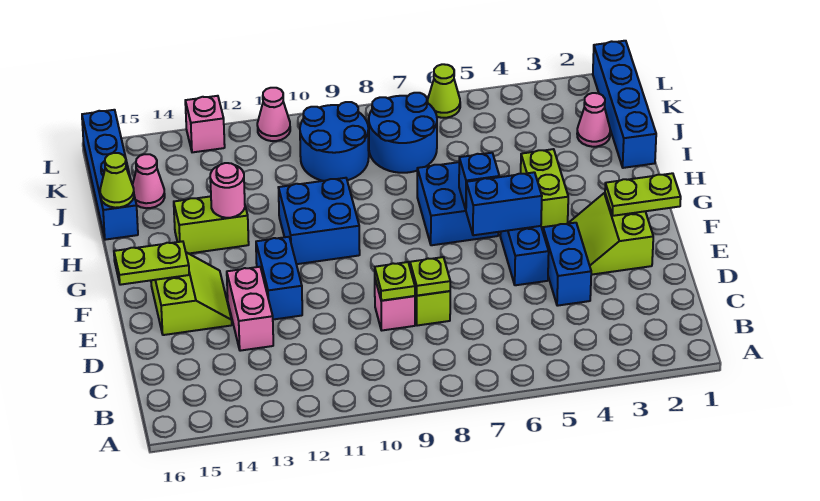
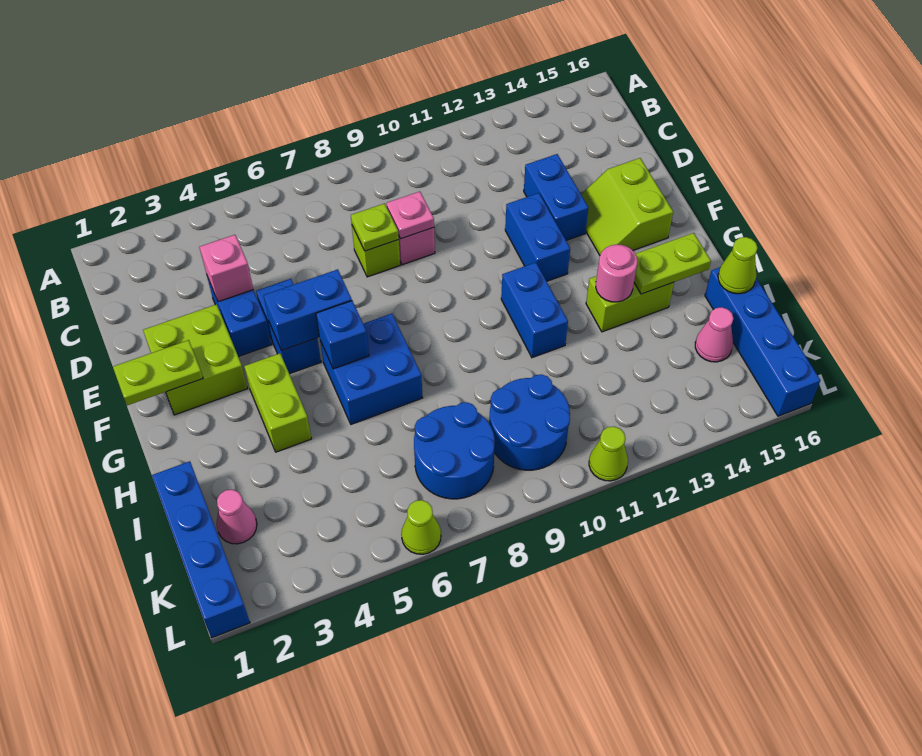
lime plate D9 level 2 -> pink plate D9 level 2
pink brick D13:E13 level 1 -> blue brick D13:E13 level 1
lime slope E2:F3 level 1 top 2 -> lime brick E2:F3 level 1
lime plate F15:F16 level 2 -> lime plate H14:H15 level 2
blue brick G10:H11 level 1 -> blue brick G11:H11 level 1
pink cone L11 level 1 -> lime cone L11 level 1
pink brick L13 level 1 -> pink brick D4 level 2

